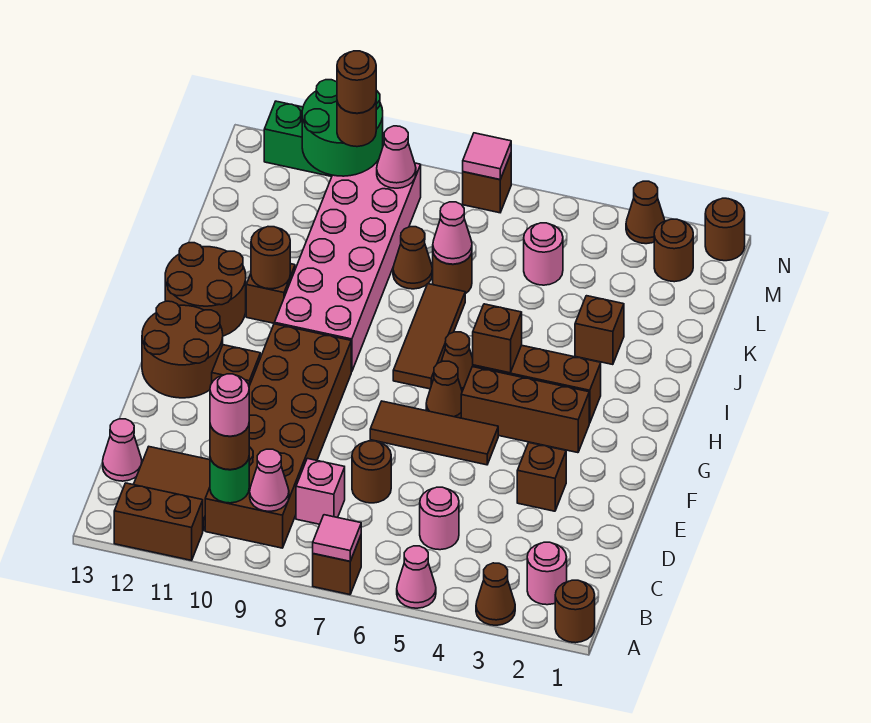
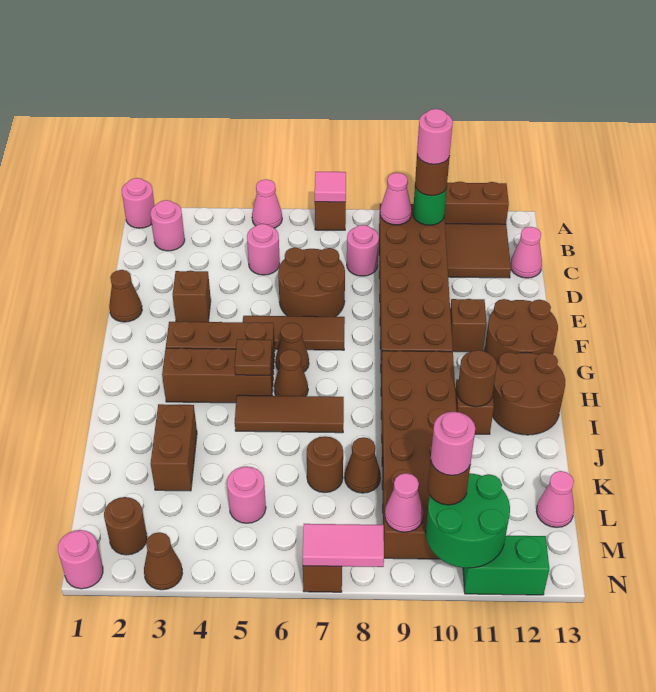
brown round brick A1 level 1 -> pink round brick A1 level 1
brown cone A3 level 1 -> brown cone E1 level 1
pink brick C8 level 1 -> pink round brick C8 level 1
brown round brick D7 level 1 -> brown round brick D6:E7 level 1
brown brick H5 level 2 -> brown plate H5 level 2
brown tile H7:J7 level 1 -> brown tile I5:I7 level 1
pink brick H9:M10 level 1 -> brown brick H9:M10 level 1
brown brick J3 level 1 -> brown brick J3:K3 level 1
pink cone K7 level 2 -> pink cone L13 level 1
brown round brick M10 level 4 -> pink round brick M10 level 4
brown round brick N1 level 1 -> pink round brick N1 level 1
pink tile N7 level 2 -> pink tile N7:N8 level 2

